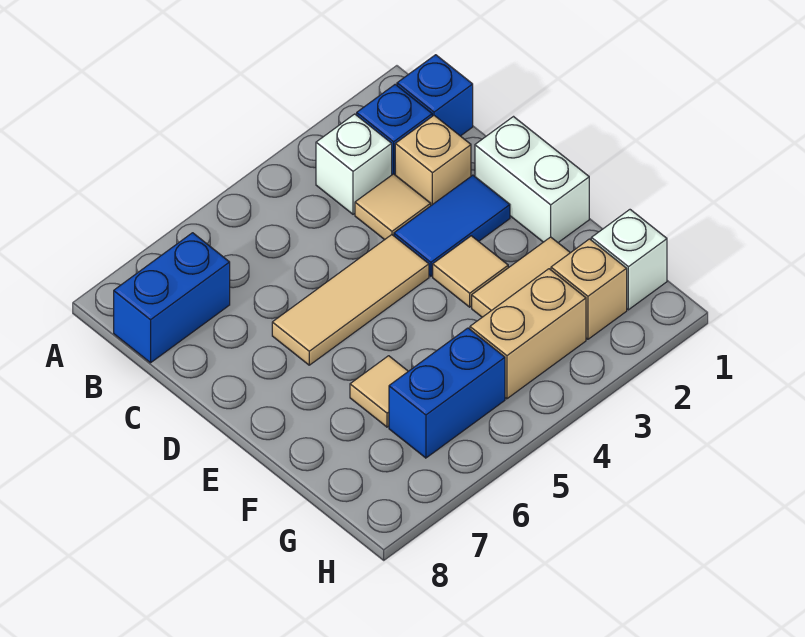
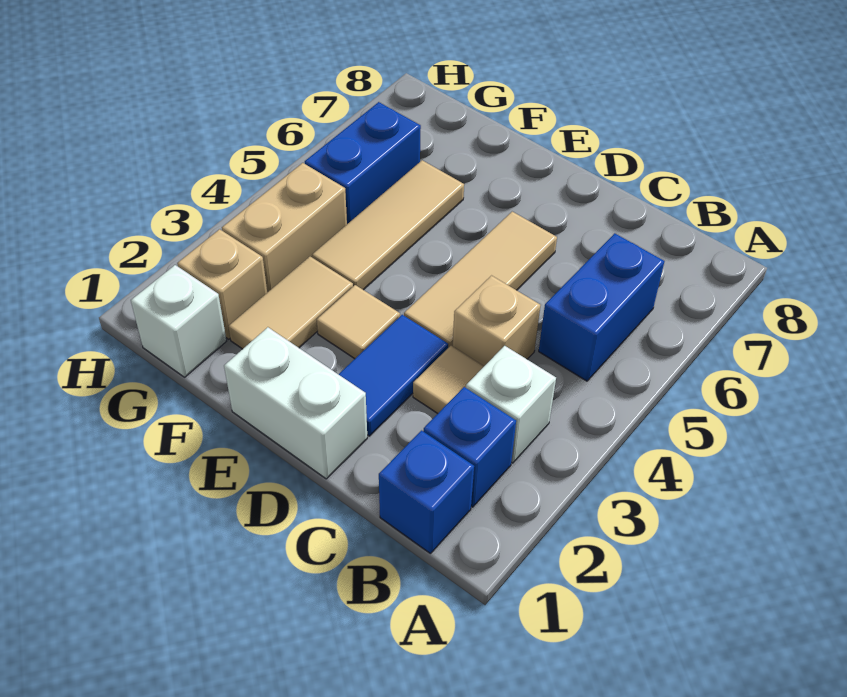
blue brick B7:B8 level 1 -> blue brick B5:B6 level 1
tan brick C2 level 1 -> tan brick C4 level 1
tan tile F6 level 1 -> tan tile F4:F6 level 1

